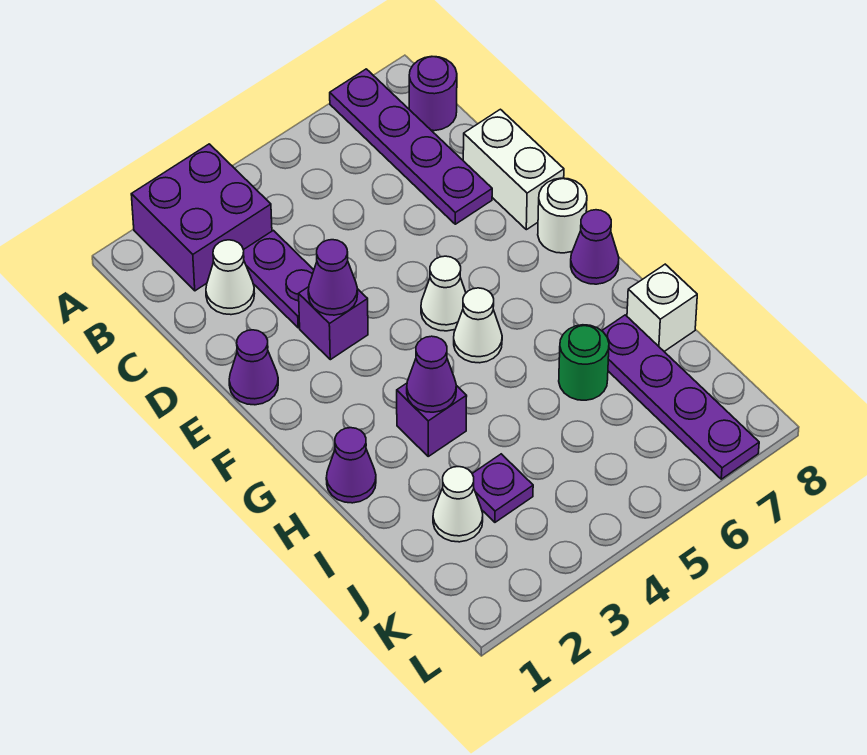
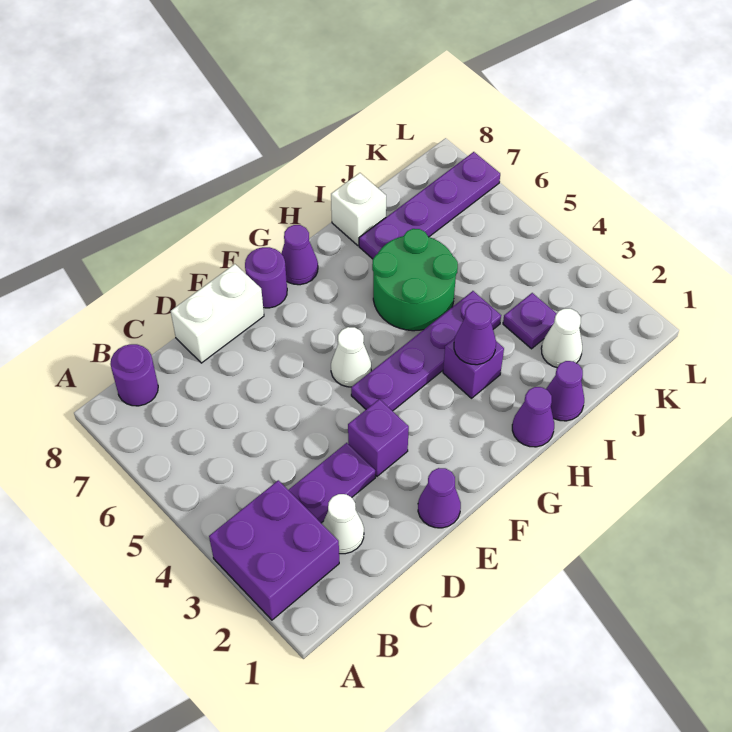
purple plate A7:D7 level 1 -> purple plate F4:I4 level 1
purple cone E3 level 2 -> purple cone I1 level 1
white round brick F8 level 1 -> purple round brick F8 level 1
white cone G5 level 1 -> none
green round brick I6 level 1 -> green round brick H5:I6 level 1

